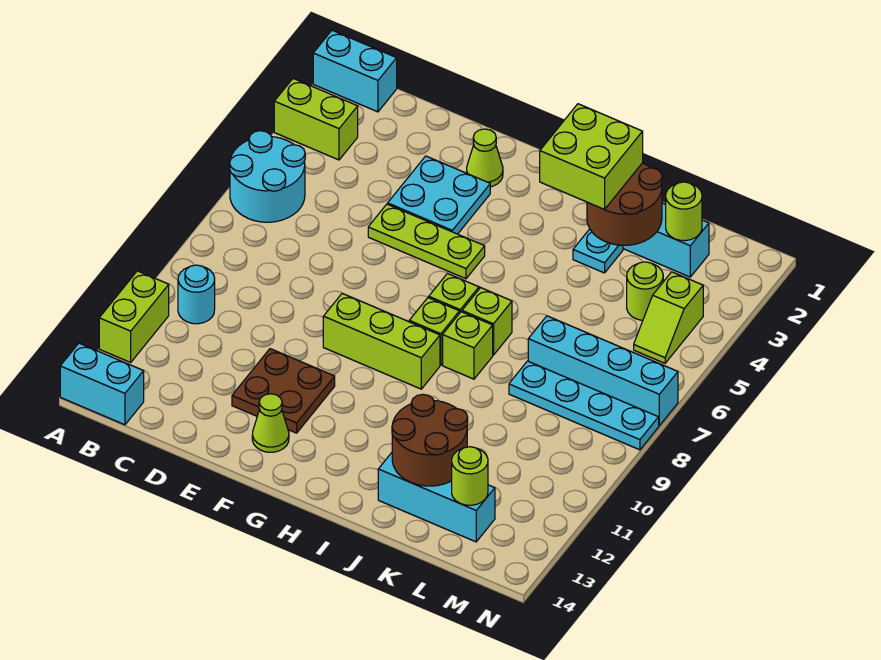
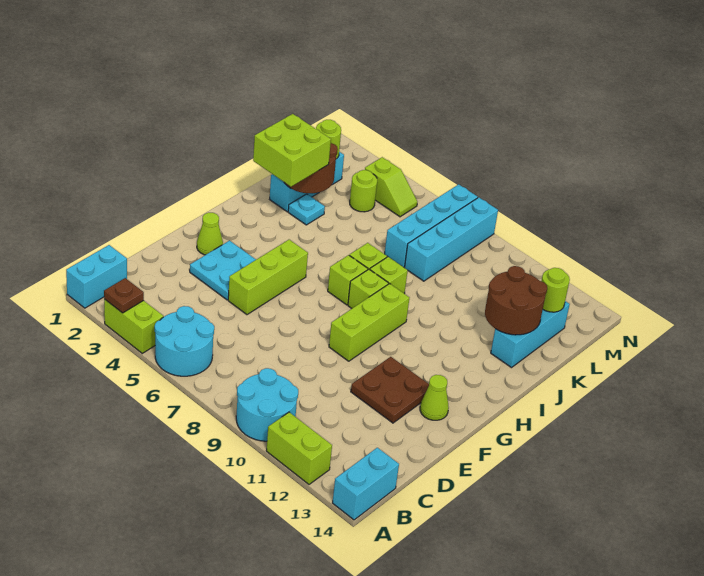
lime brick A3:B3 level 1 -> lime brick A3:A4 level 1
none -> brown plate A3 level 2
cyan round brick B10 level 1 -> cyan round brick A9:B10 level 1
lime plate E5:G5 level 1 -> lime brick E5:G5 level 1
cyan plate K8:N8 level 1 -> cyan brick K8:N8 level 1

